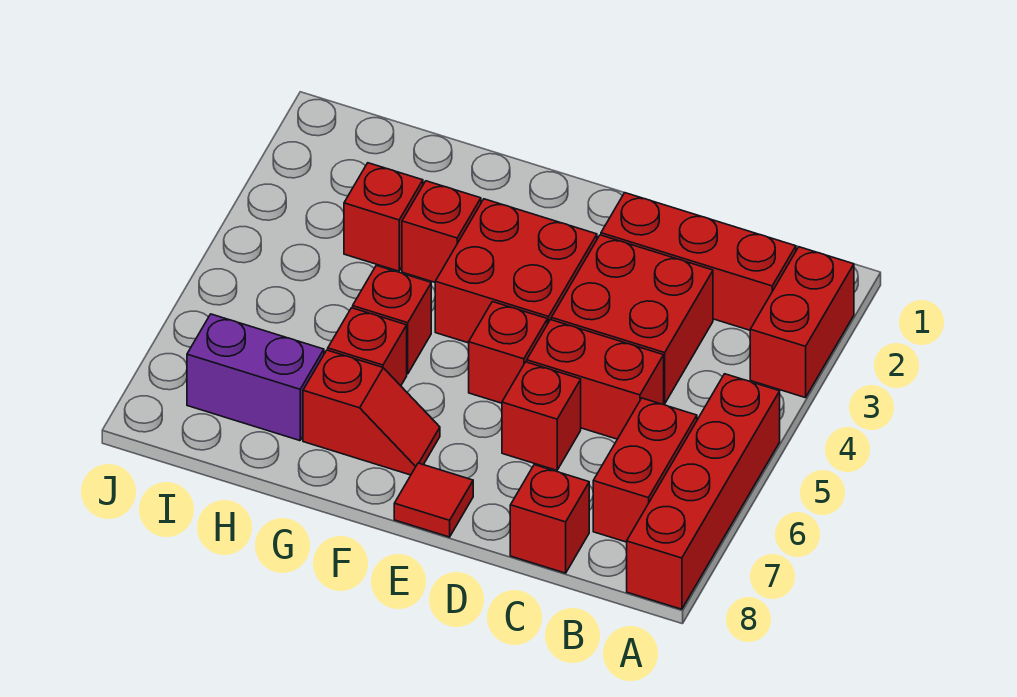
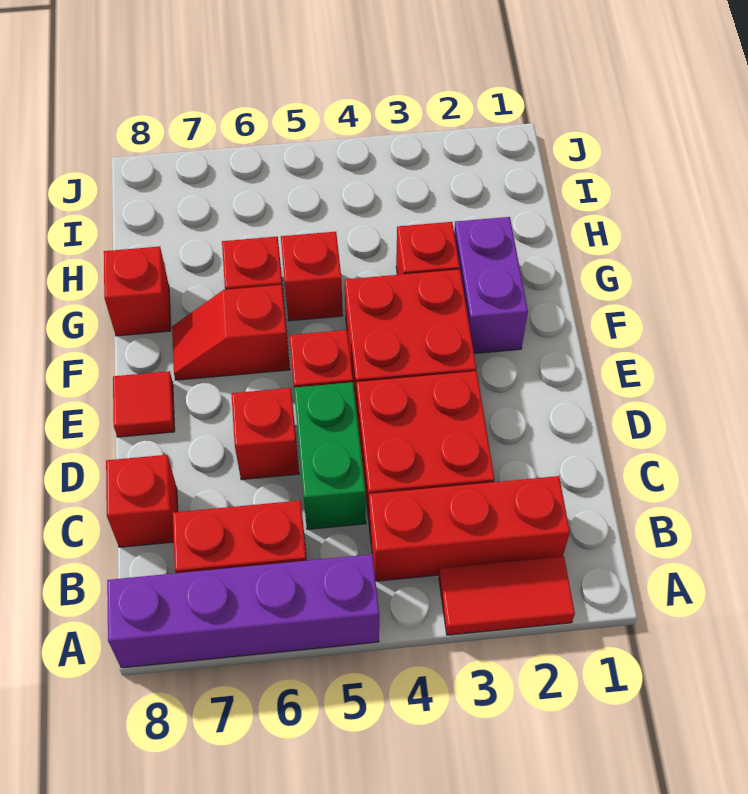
red brick A2:A3 level 1 -> red tile A2:A3 level 1
red brick A5:A8 level 1 -> purple brick A5:A8 level 1
red brick B2:D2 level 1 -> red brick B2:B4 level 1
red brick C5:D5 level 1 -> green brick C5:D5 level 1
red slope F7:G7 level 1 top G -> red slope F6:F7 level 1 top 6
red brick H3 level 1 -> red brick G8 level 1
purple brick H7:I7 level 1 -> purple brick F2:G2 level 1

